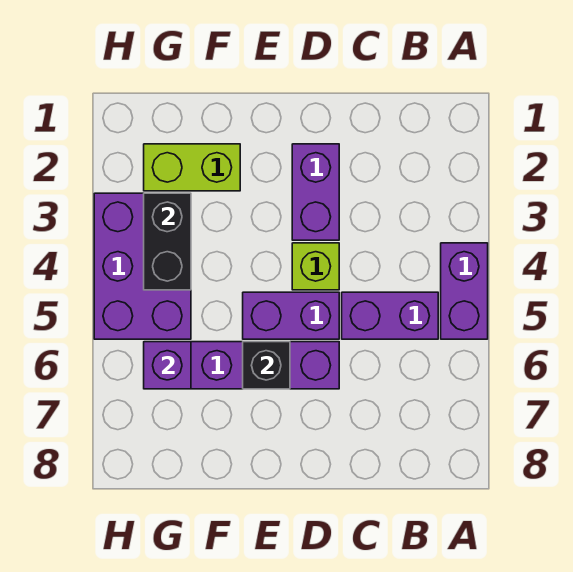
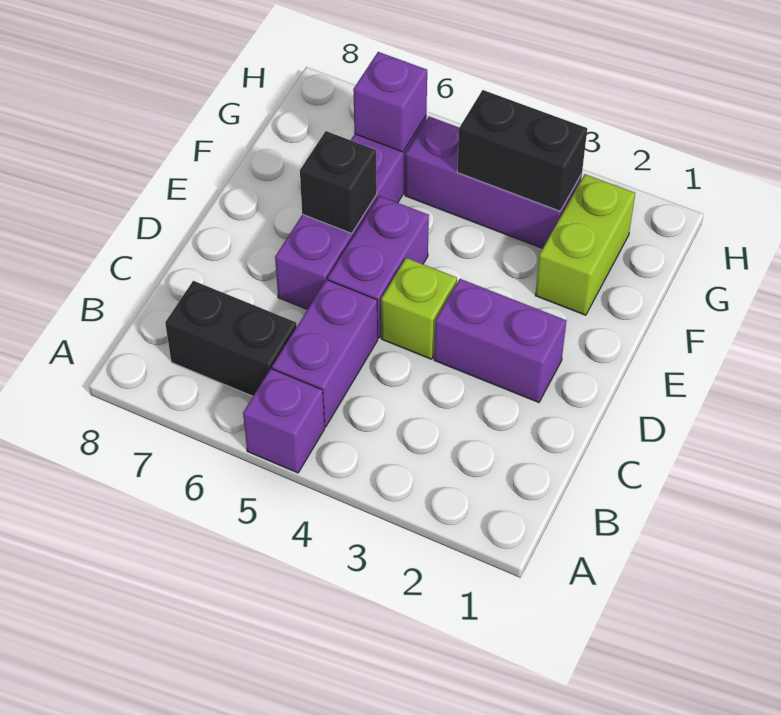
purple brick A4:A5 level 1 -> purple brick A5 level 1
none -> black brick B6:B7 level 1
purple brick G3:H5 level 1 -> purple brick G3:G5 level 1

